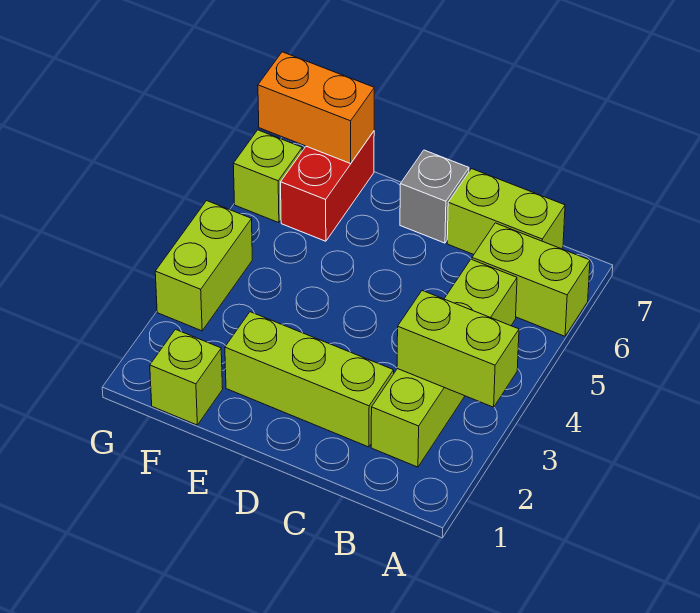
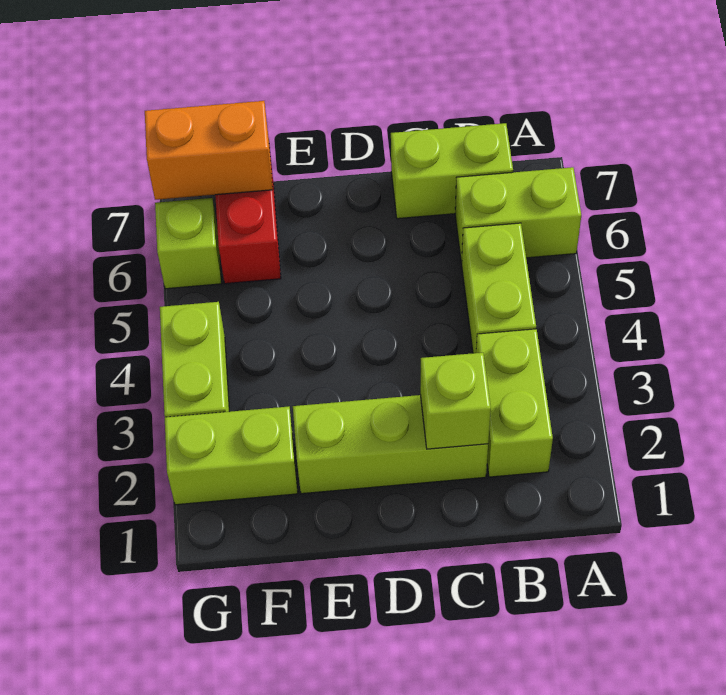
lime brick A3:B3 level 2 -> lime brick F2:G2 level 1
grey brick D7 level 1 -> none
lime brick F1 level 1 -> lime brick C2 level 2

